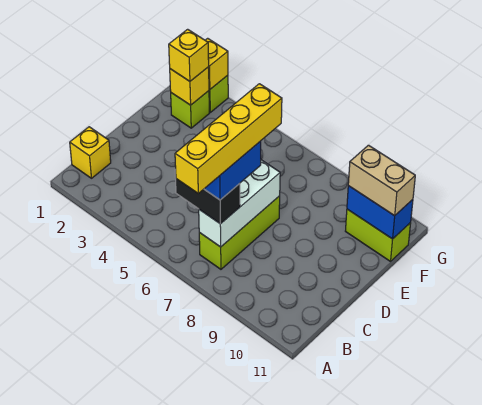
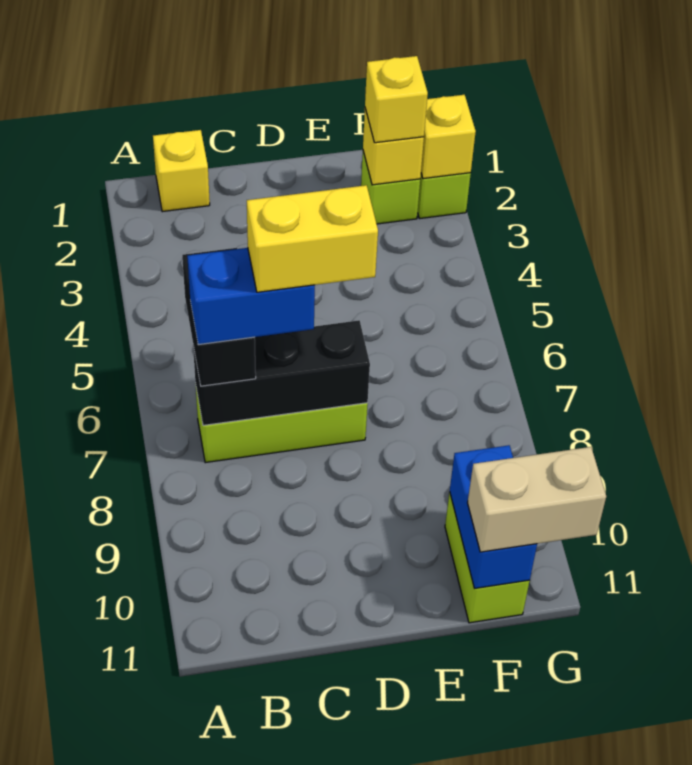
yellow brick A7:D7 level 5 -> yellow brick C7:D7 level 5
white brick B7:D7 level 2 -> black brick B7:D7 level 2
tan brick F10:F11 level 3 -> tan brick F11:G11 level 3

